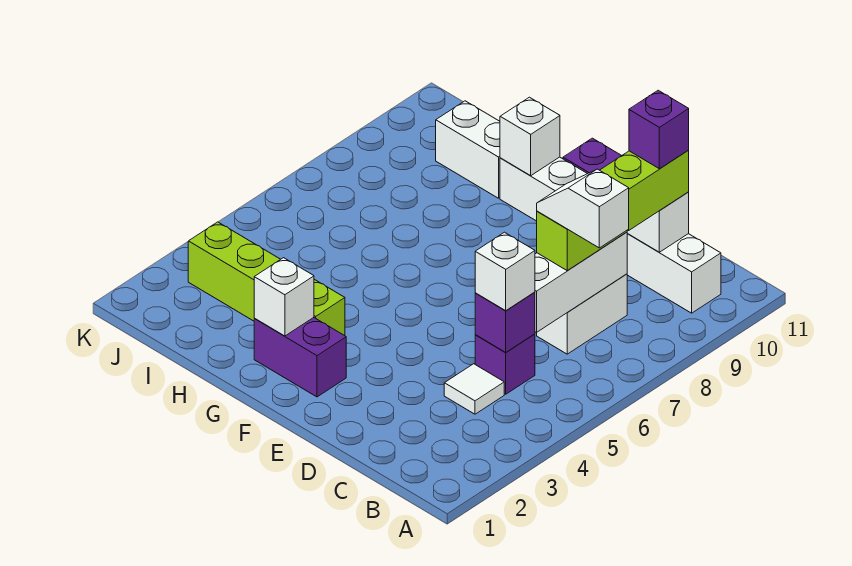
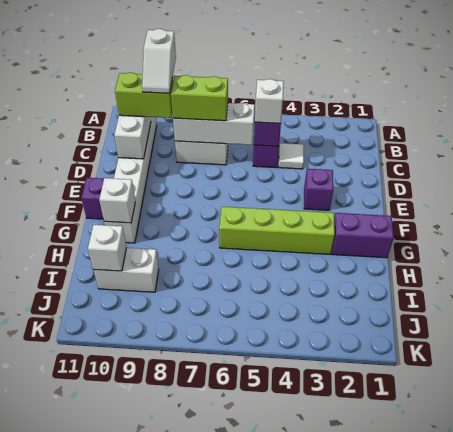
white slope B7:C7 level 4 top B -> white slope B9:C9 level 4 top B
purple brick C10 level 4 -> purple brick E3 level 1
purple brick F2:G2 level 1 -> purple brick G1:G2 level 1
white brick G2 level 2 -> white brick I10 level 2
lime brick G3:J3 level 1 -> lime brick G3:G6 level 1
white brick H10:I10 level 1 -> white brick I9:I10 level 1

